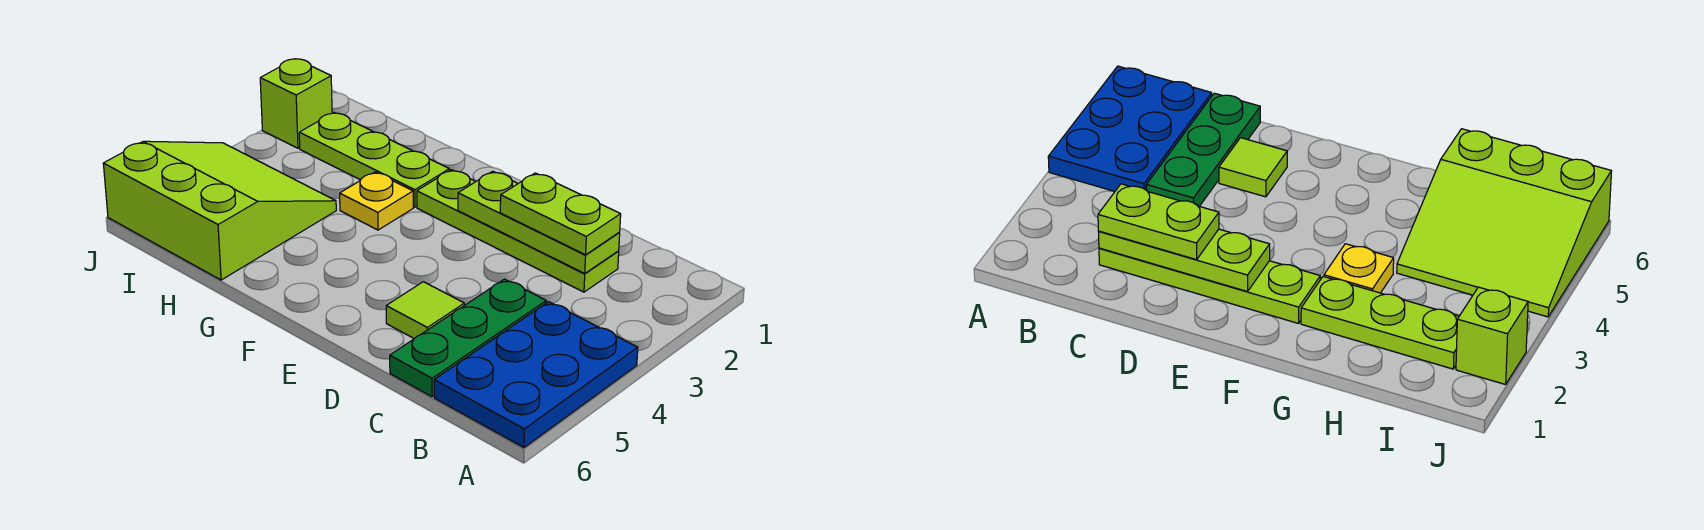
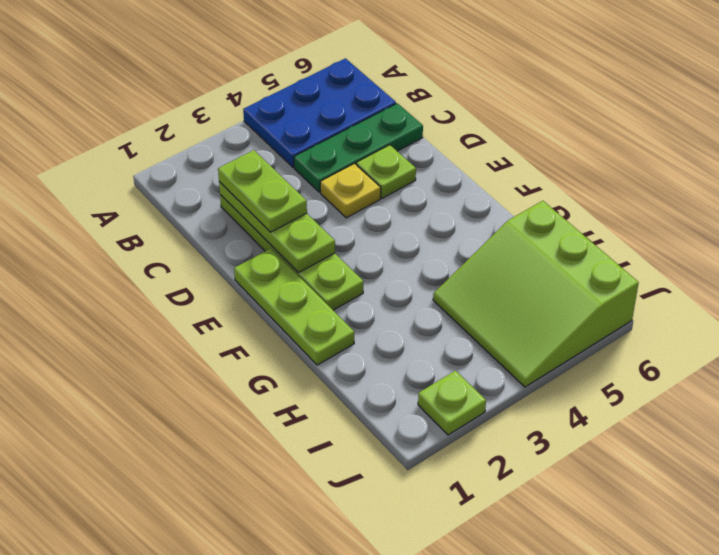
lime tile D5 level 1 -> lime plate D5 level 1
lime plate G2:I2 level 1 -> lime plate E1:G1 level 1
yellow plate G3 level 1 -> yellow plate D4 level 1
lime brick J2 level 1 -> lime plate J2 level 1

